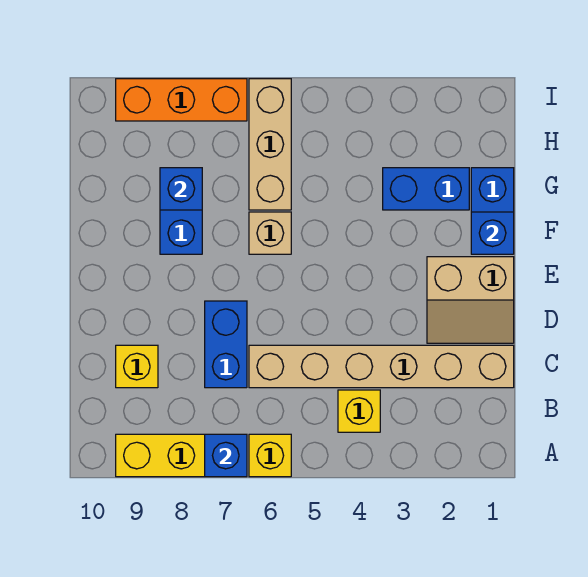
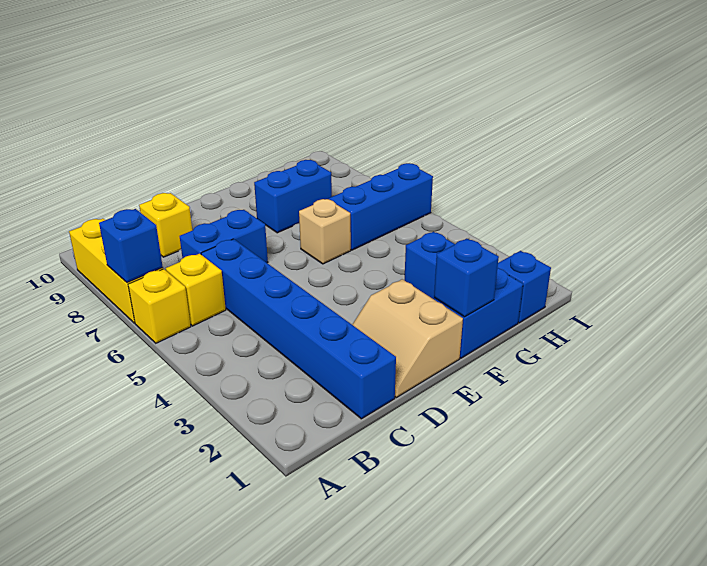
yellow brick B4 level 1 -> yellow brick B6 level 1
tan brick C1:C6 level 1 -> blue brick C1:C6 level 1
tan brick G6:I6 level 1 -> blue brick G6:I6 level 1
blue brick G8 level 2 -> blue brick H1 level 1
orange brick I7:I9 level 1 -> none

